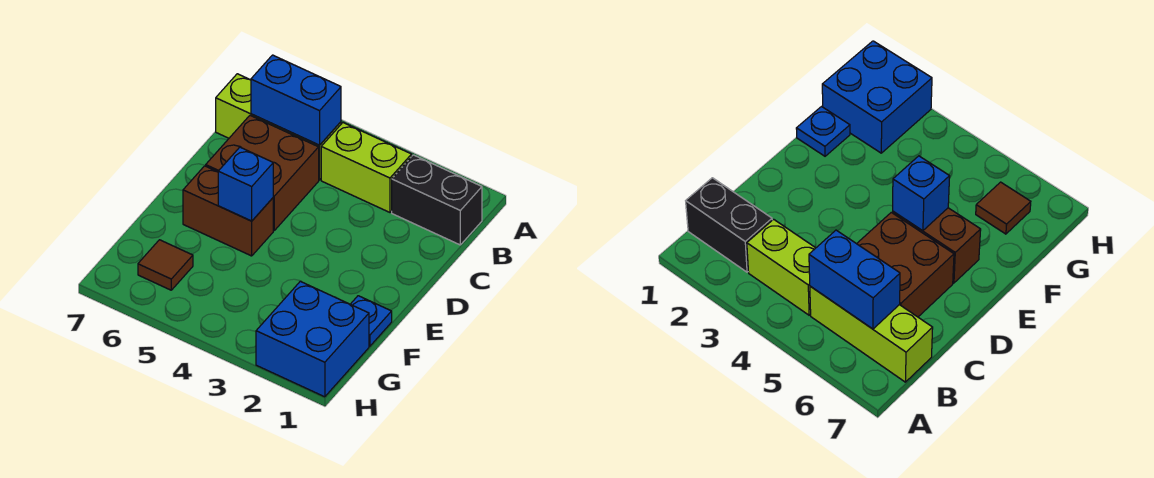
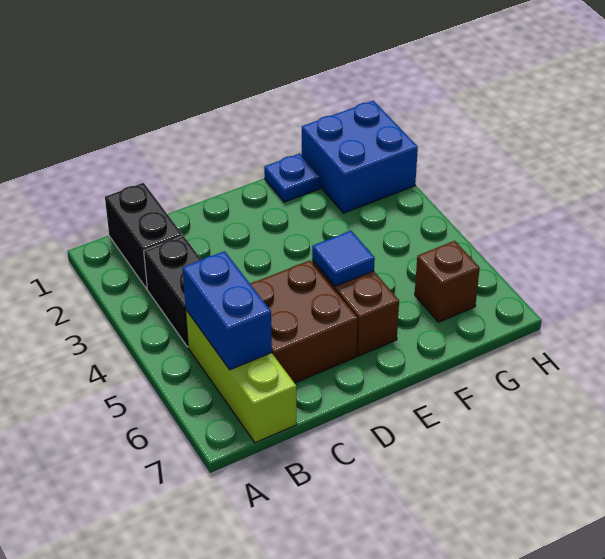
lime brick B3:B4 level 1 -> black brick B3:B4 level 1
blue brick E5 level 2 -> blue tile E5 level 2
brown tile G6 level 1 -> brown brick G6 level 1

